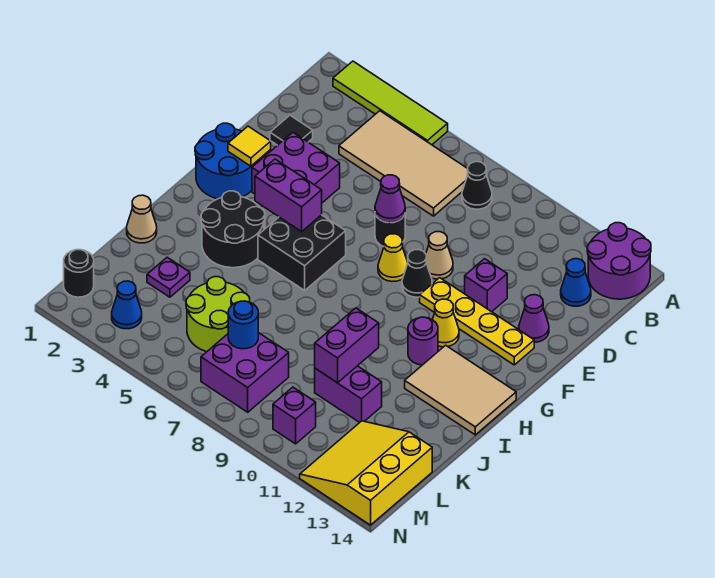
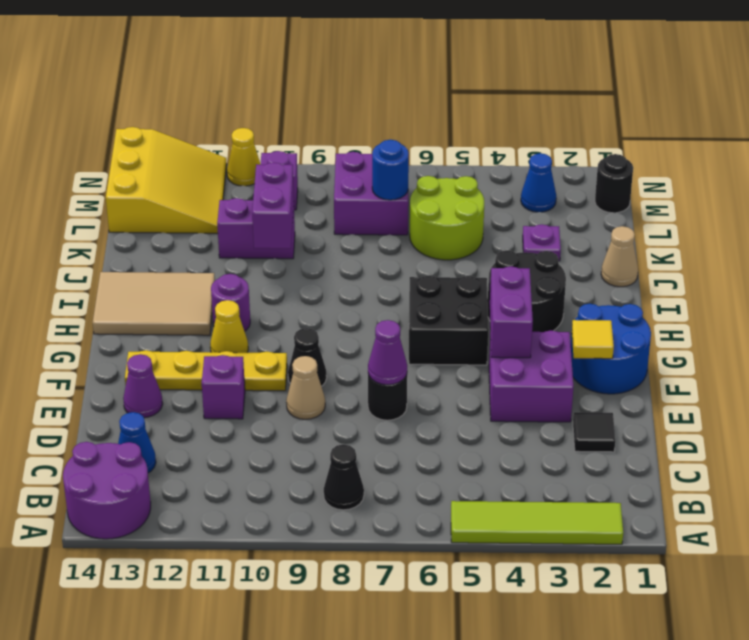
tan tile B4:C7 level 1 -> none
yellow cone F8 level 1 -> yellow cone N11 level 1
purple brick G4:G5 level 2 -> purple brick F4:G4 level 2

